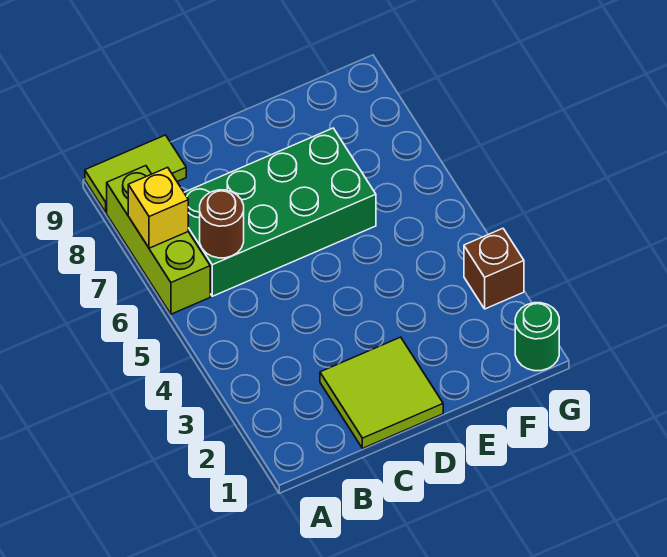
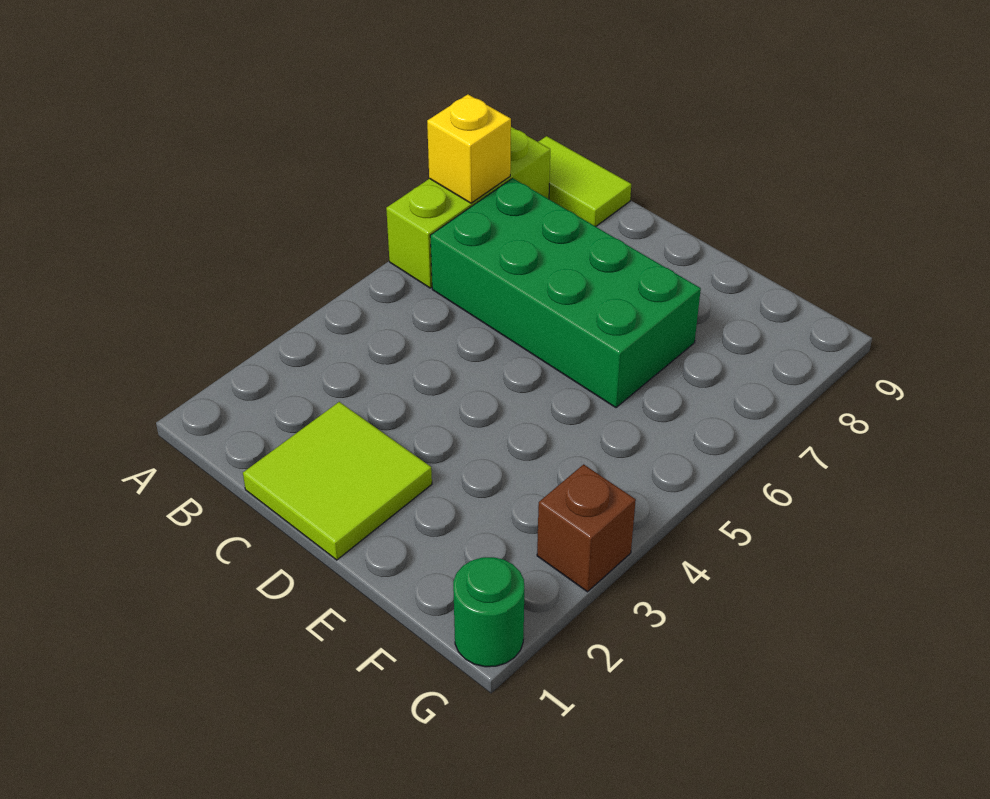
brown round brick B6 level 2 -> none

